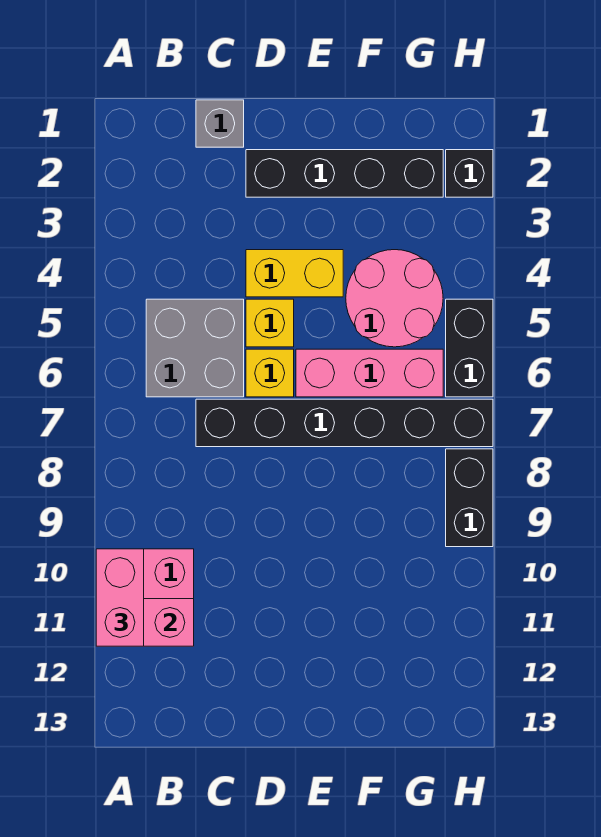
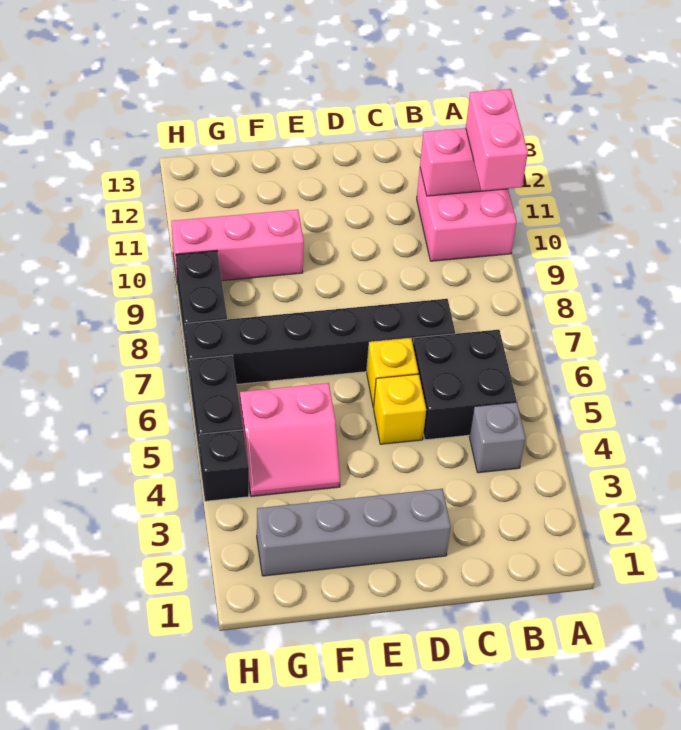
grey brick B5:C6 level 1 -> black brick B5:C6 level 1
grey brick C1 level 1 -> grey brick B4 level 1
black brick D2:G2 level 1 -> grey brick D2:G2 level 1
yellow brick D4:E4 level 1 -> none
pink brick E6:G6 level 1 -> pink brick F10:H10 level 1
pink round brick F4:G5 level 1 -> pink slope F4:G5 level 1 top 5
black brick H2 level 1 -> black brick H4 level 1

